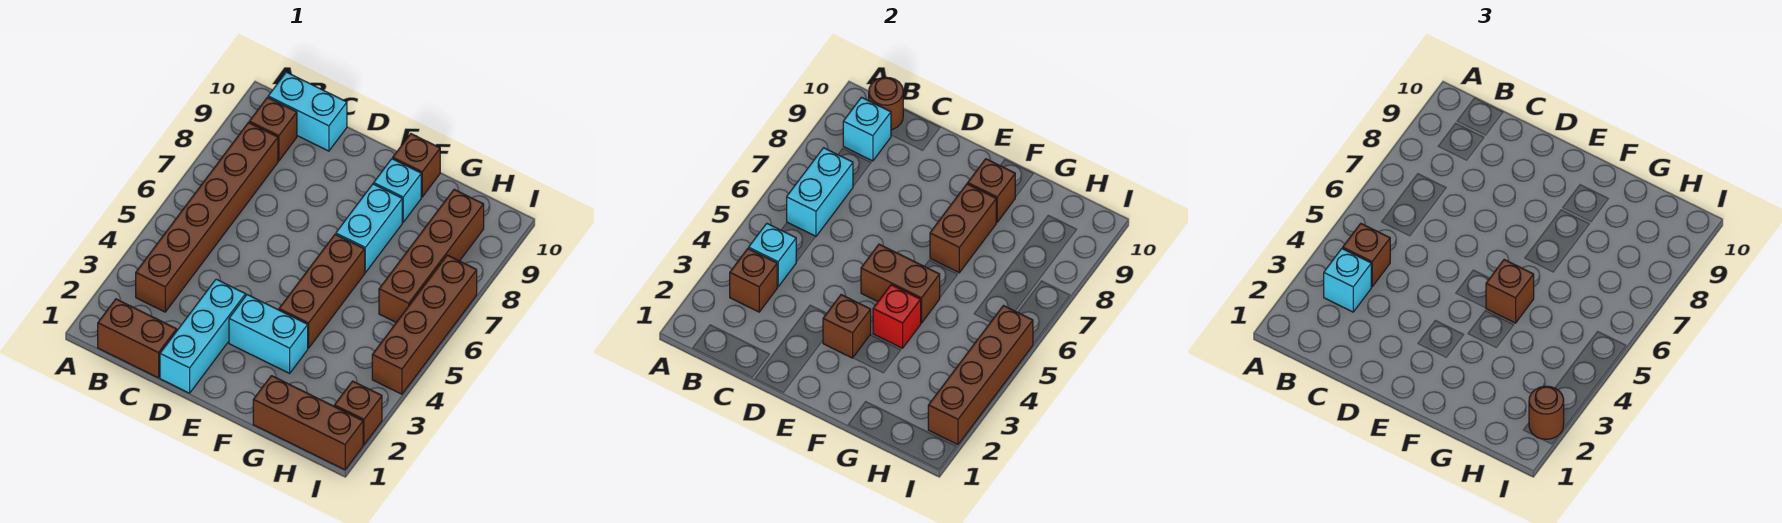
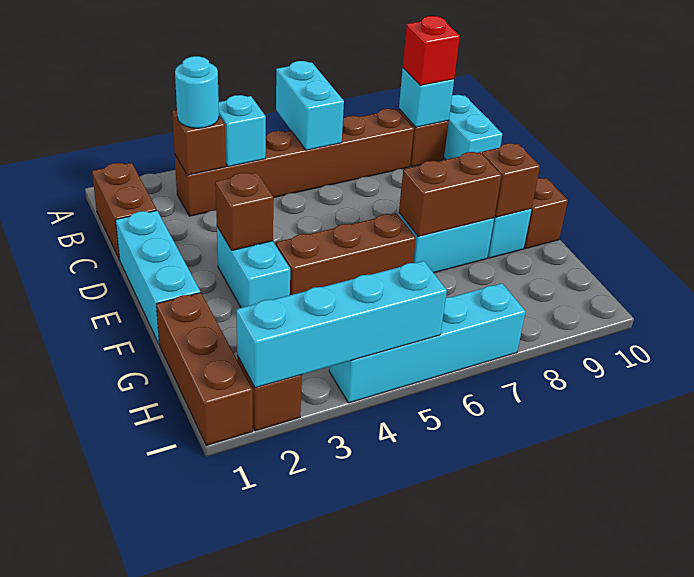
cyan brick B3 level 3 -> cyan round brick B3 level 3
brown brick B4 level 3 -> none
cyan brick B6:B7 level 2 -> cyan brick A6:B6 level 2
brown round brick B10 level 2 -> none
cyan brick D1:D3 level 1 -> cyan brick D1:F1 level 1
brown brick E5:F5 level 2 -> none
red brick F4 level 2 -> red brick B9 level 3
brown brick F5 level 3 -> none
brown brick H6:H9 level 1 -> none
brown brick I2:I5 level 2 -> cyan brick I2:I5 level 2
brown round brick I2 level 3 -> none
brown brick I4:I7 level 1 -> cyan brick I4:I7 level 1

